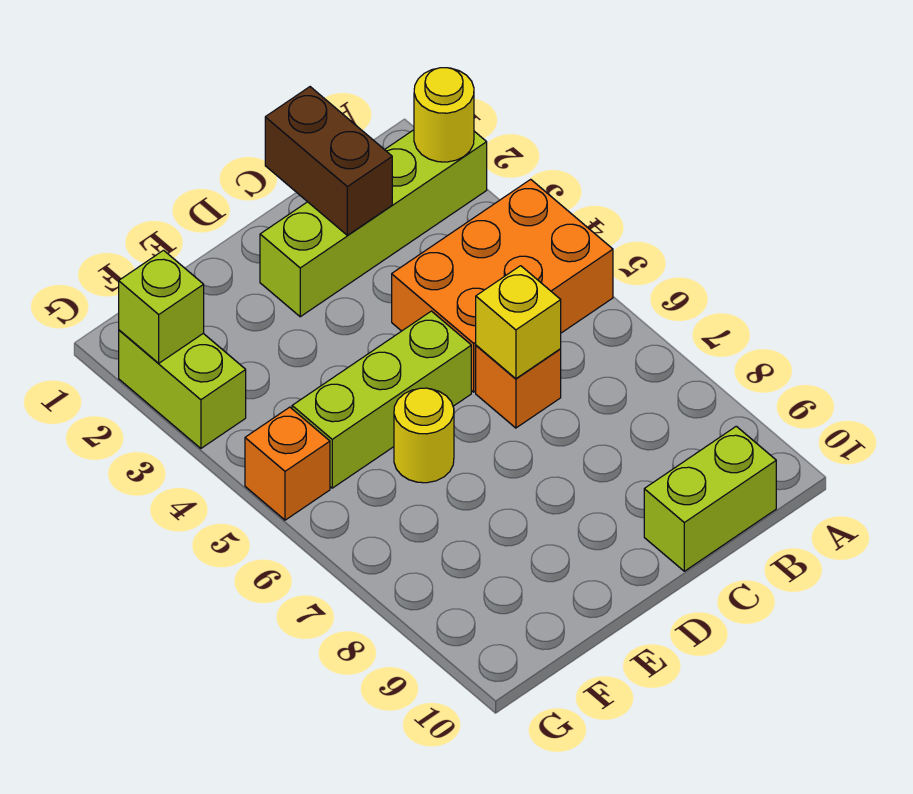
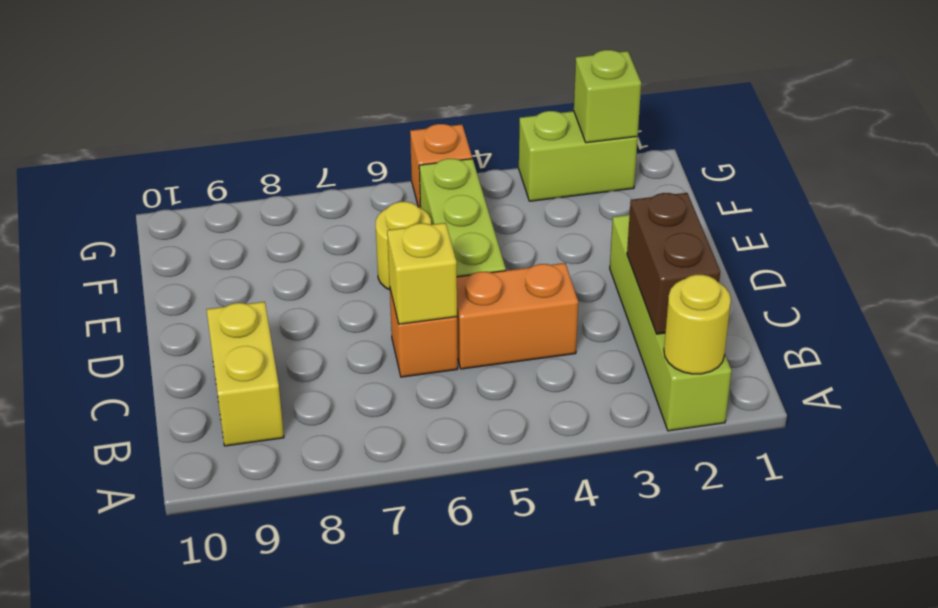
orange brick A4:C5 level 1 -> orange brick C4:C5 level 1
none -> yellow brick B9:C9 level 1
lime brick B10:C10 level 1 -> none
brown brick C1:C2 level 2 -> brown brick B2:C2 level 2

